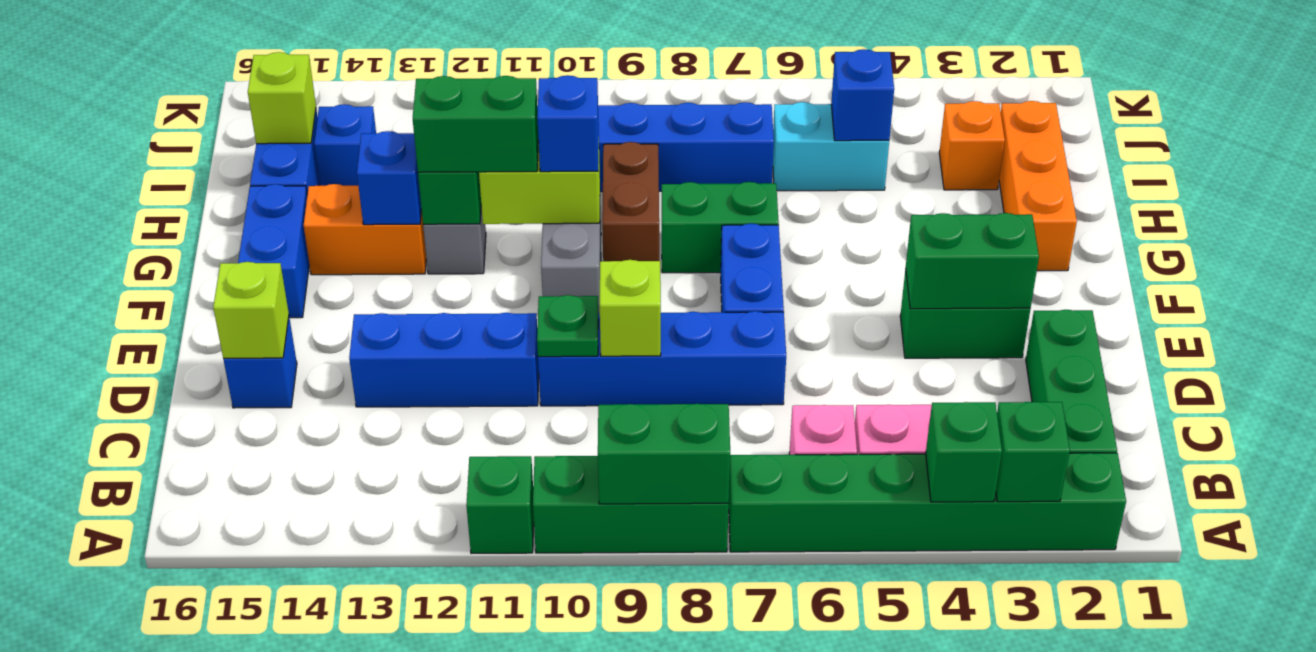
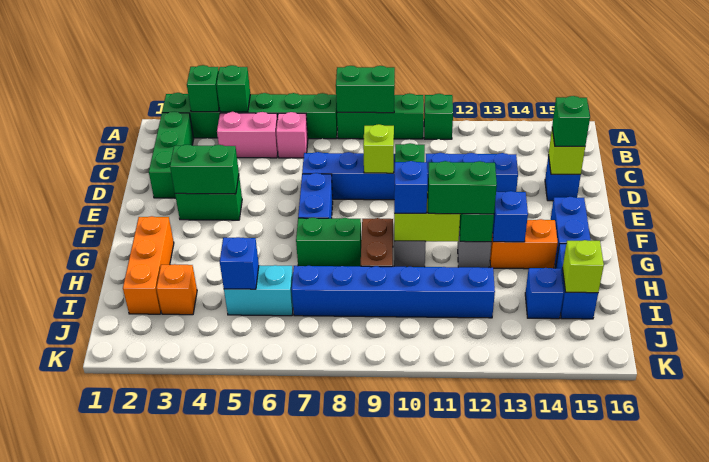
none -> green brick D15 level 3

